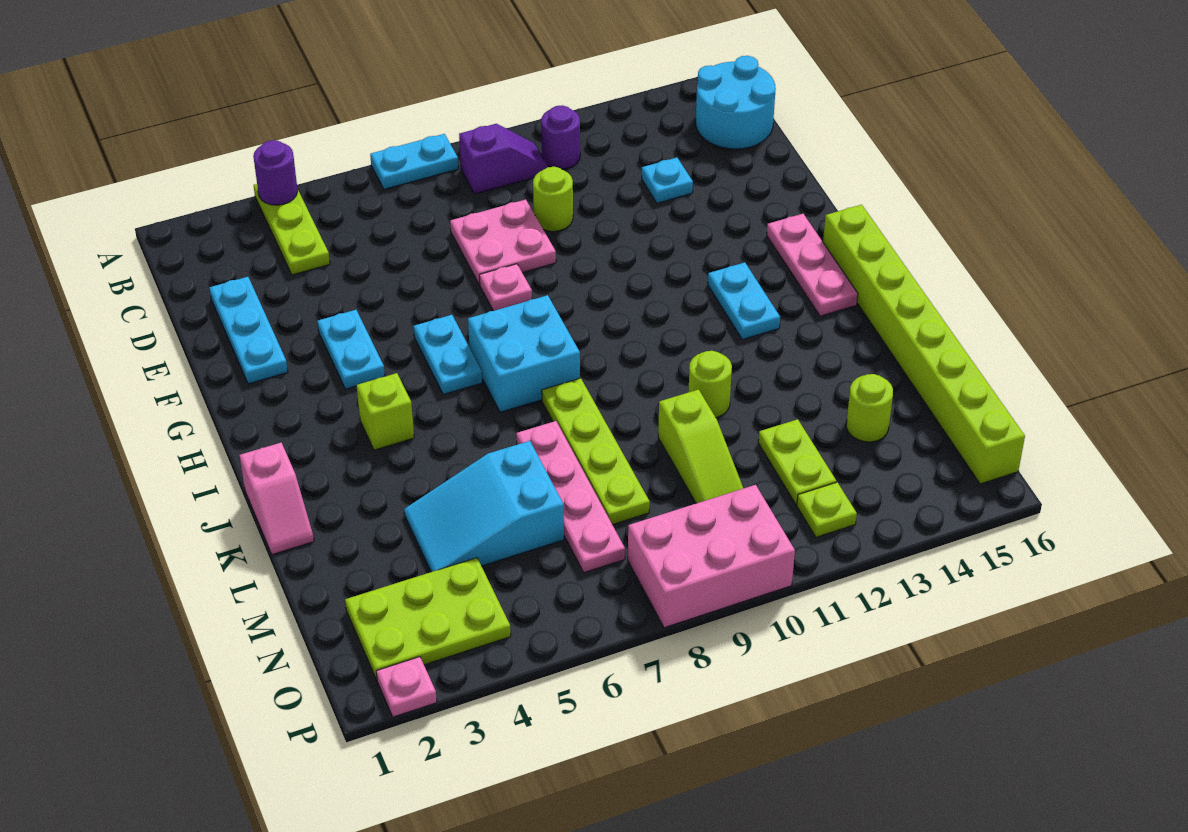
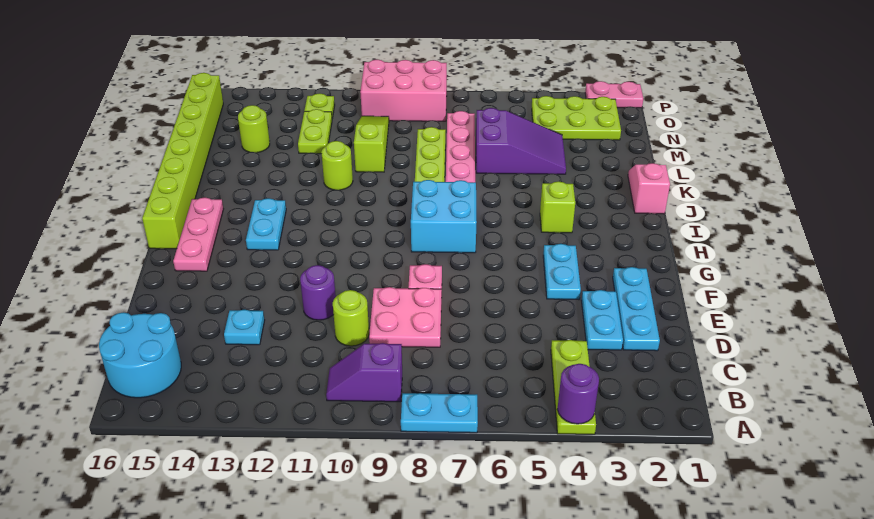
purple round brick B11 level 1 -> purple round brick E11 level 1
cyan plate G6:H6 level 1 -> cyan plate D3:E3 level 1
cyan slope L4:M6 level 1 top 6 -> purple slope L4:M6 level 1 top 6
pink plate P2 level 1 -> pink plate P1:P2 level 1

